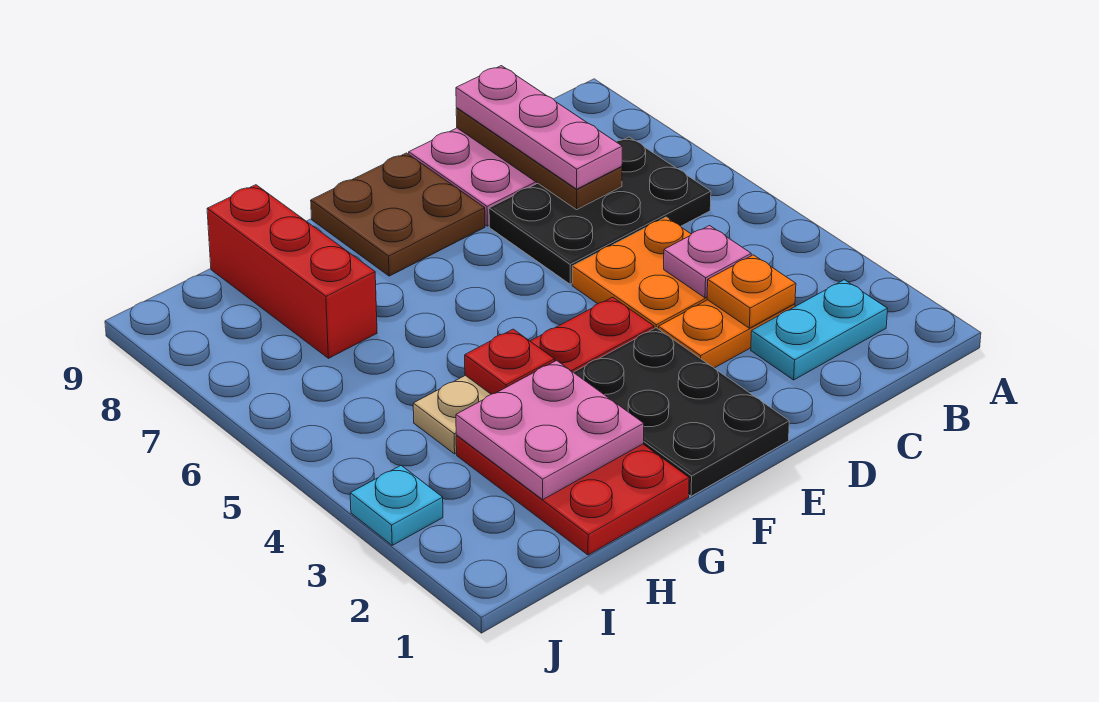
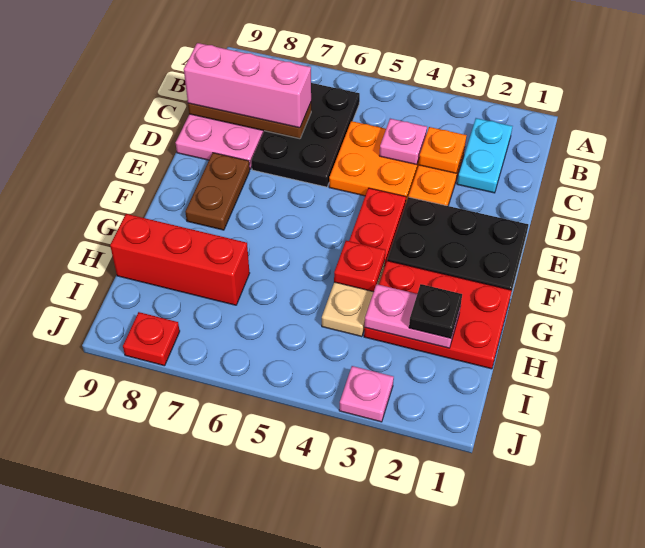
pink plate C7:C9 level 3 -> pink brick C7:C9 level 3
brown plate E8:F9 level 1 -> brown plate E8:F8 level 1
pink plate G2:H3 level 2 -> pink plate H2:H3 level 2
none -> black plate H2 level 3
cyan plate J3 level 1 -> pink plate J3 level 1
none -> red plate J8 level 1

